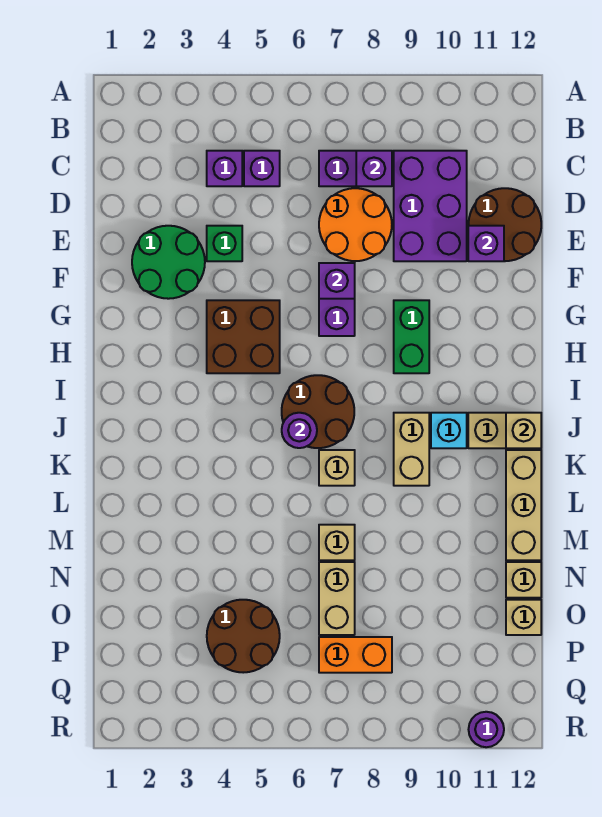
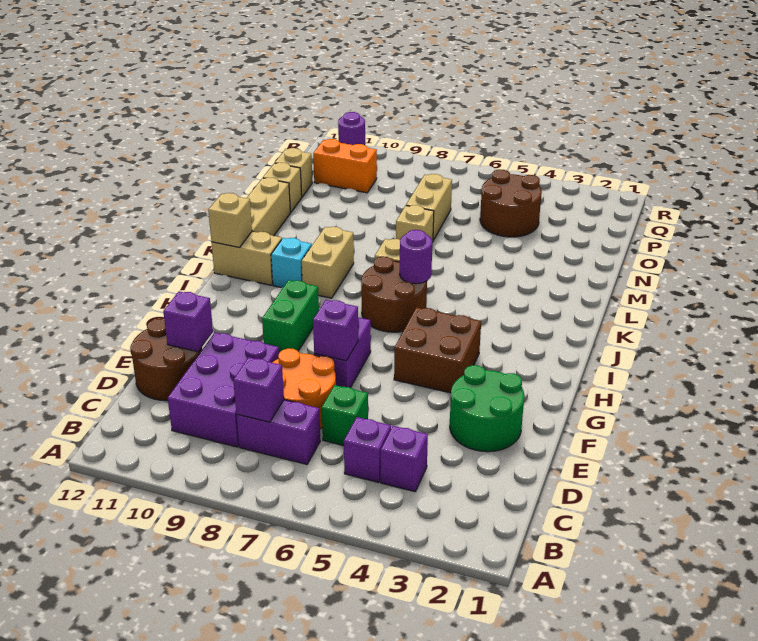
green brick E4 level 1 -> green brick D6 level 1
orange brick P7:P8 level 1 -> orange brick P10:P11 level 1

